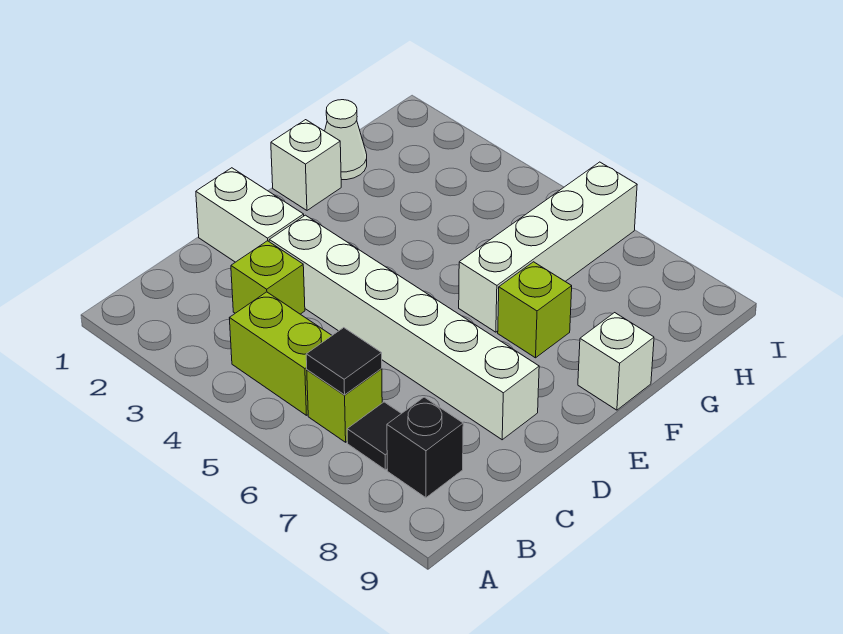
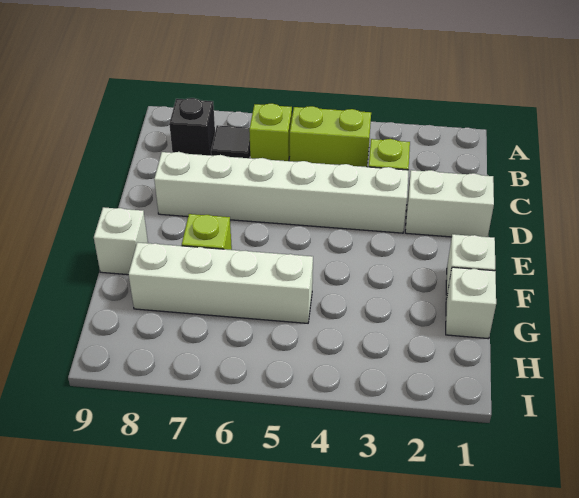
black tile B6 level 2 -> none
white brick F6:I6 level 1 -> white brick G5:G8 level 1
white cone G1 level 1 -> white brick G1 level 1

